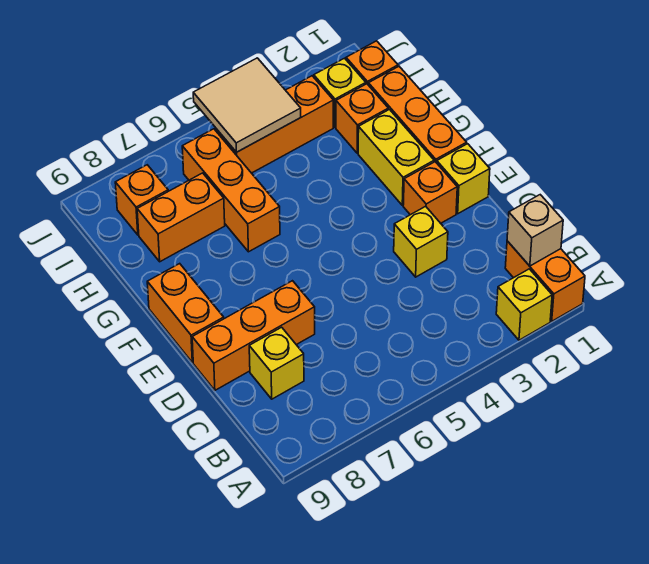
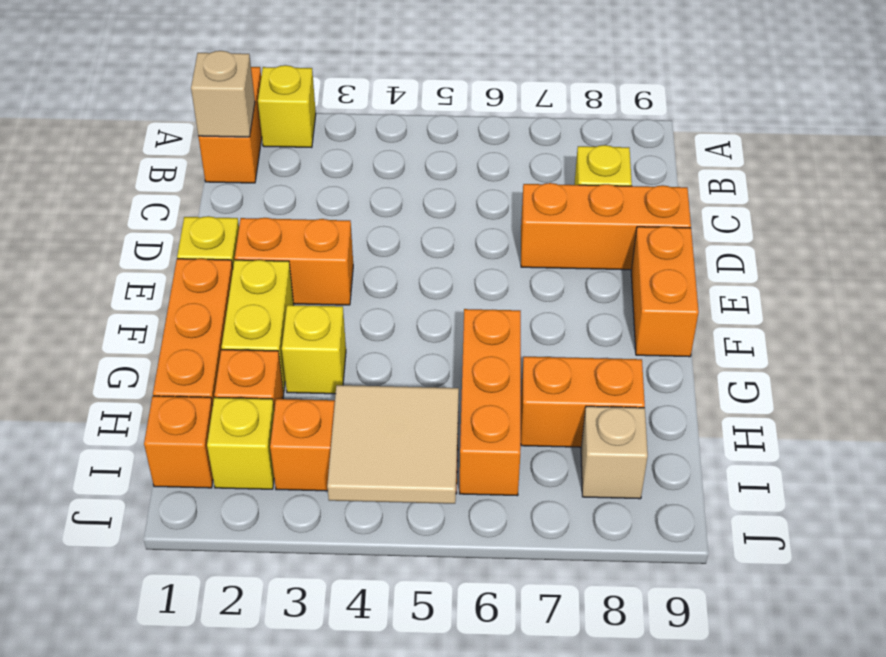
yellow brick D3 level 1 -> yellow brick G3 level 1
orange brick E2 level 1 -> orange brick E2:E3 level 1
orange brick I8 level 1 -> tan brick I8 level 1

